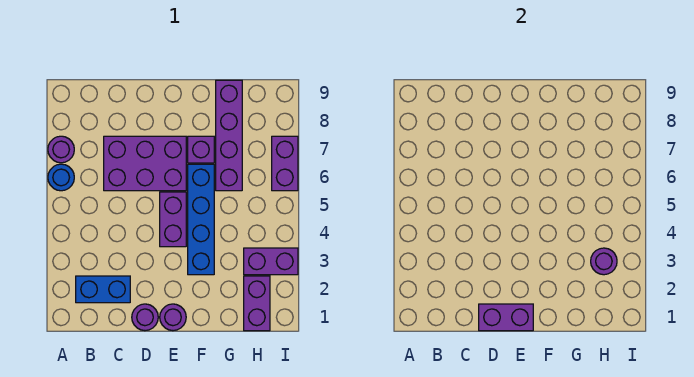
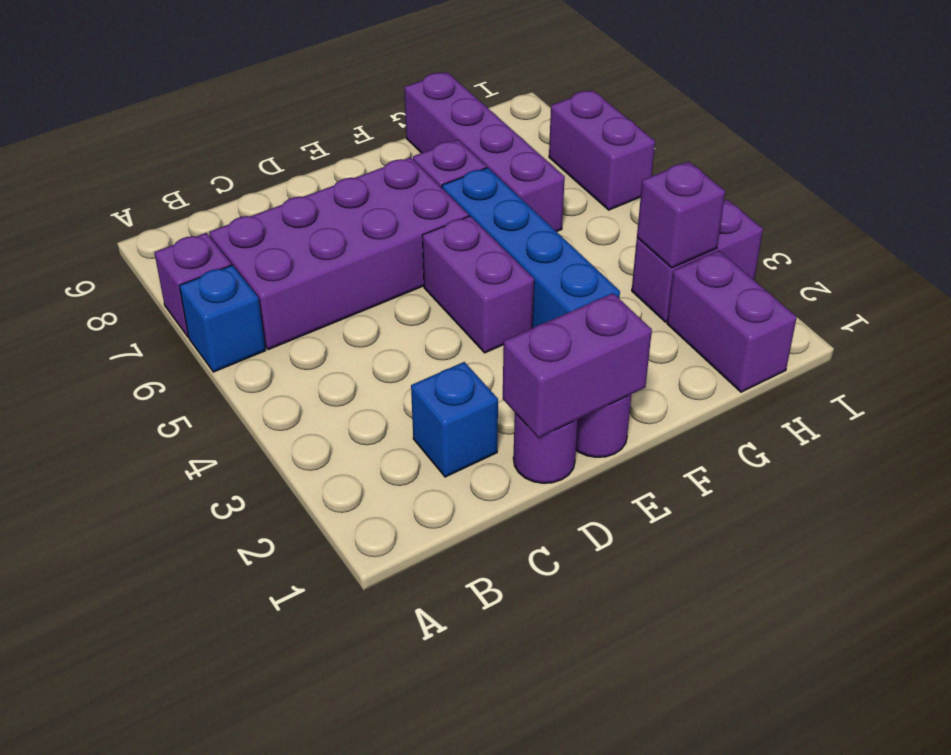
blue round brick A6 level 1 -> blue brick A6 level 1
purple round brick A7 level 1 -> purple brick A7 level 1
blue brick B2:C2 level 1 -> blue brick C2 level 1
purple brick C6:E7 level 1 -> purple brick B6:E7 level 1
purple round brick H3 level 2 -> purple brick H3 level 2

